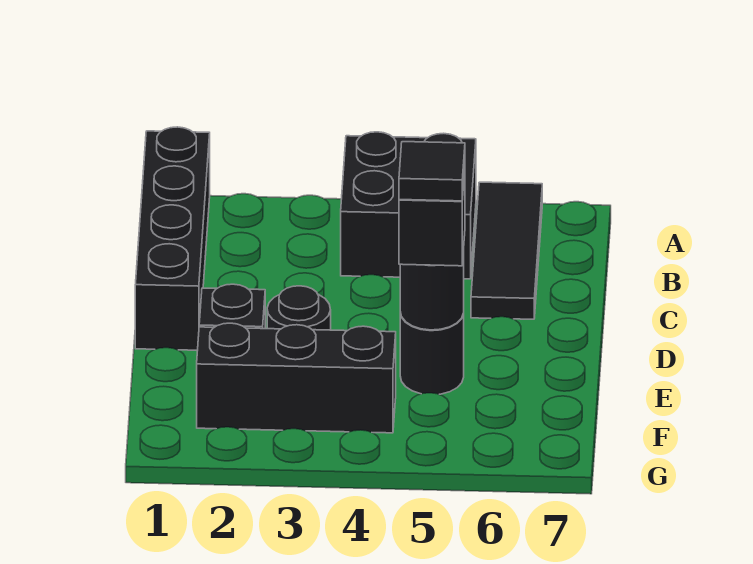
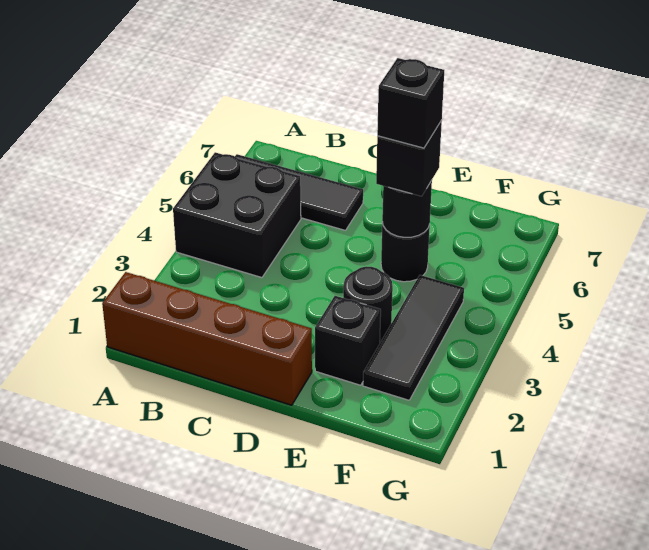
black brick A1:D1 level 1 -> brown brick A1:D1 level 1
black tile E5 level 4 -> black brick E5 level 4
black brick F2:F4 level 1 -> black tile F2:F4 level 1

